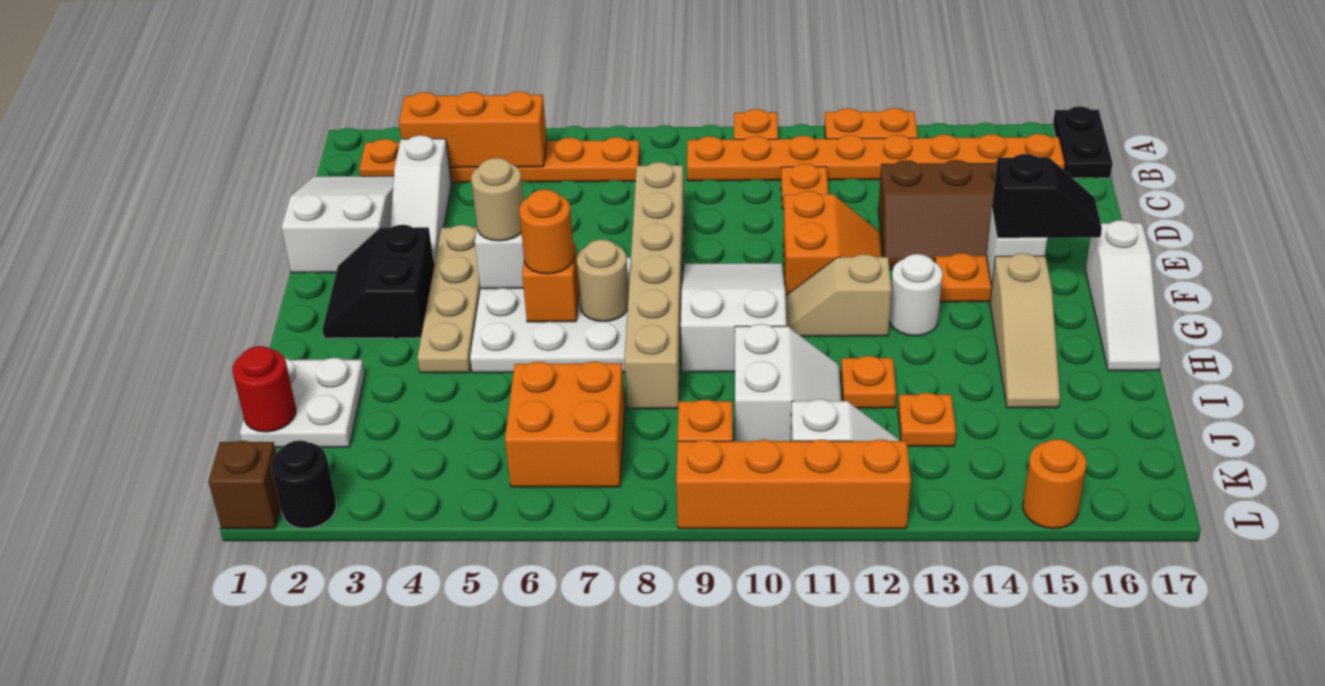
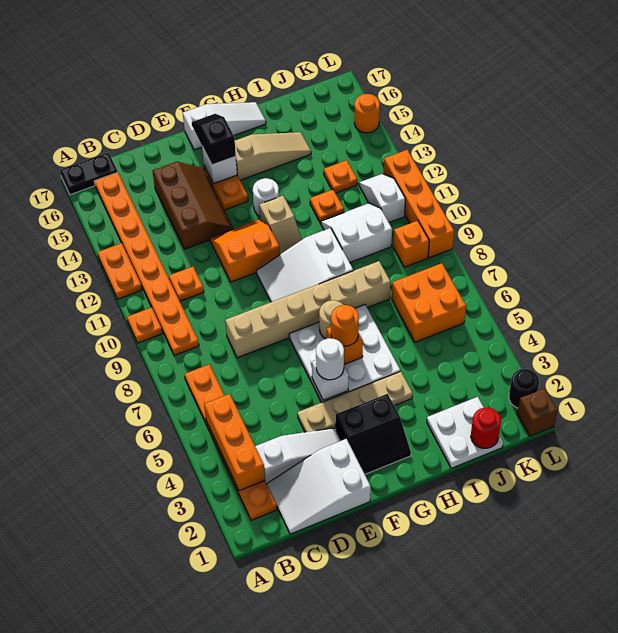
tan round brick F5 level 3 -> white round brick F5 level 3

